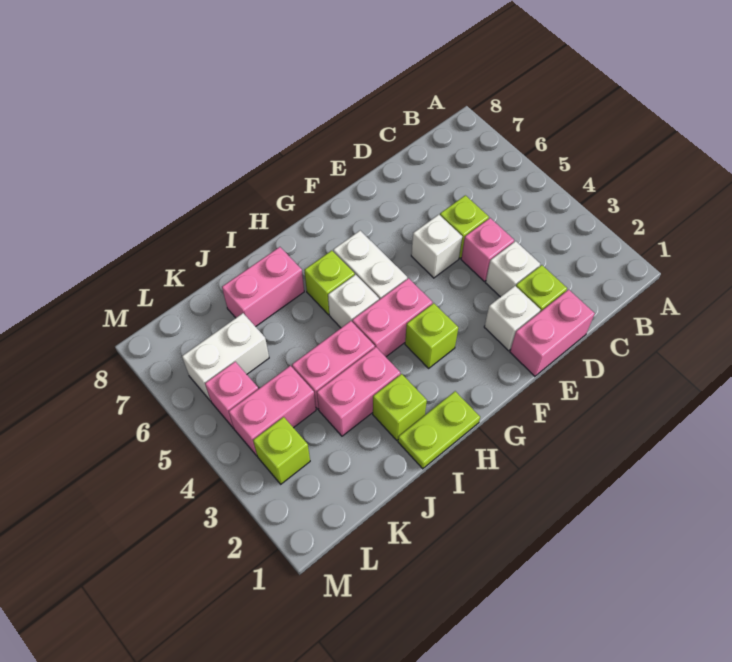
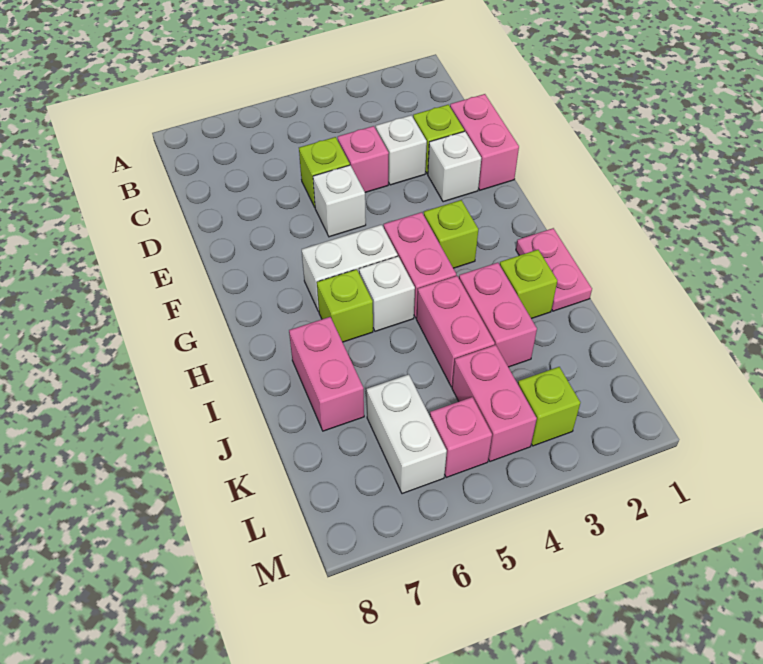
lime plate H1:I1 level 1 -> pink plate H1:I1 level 1

